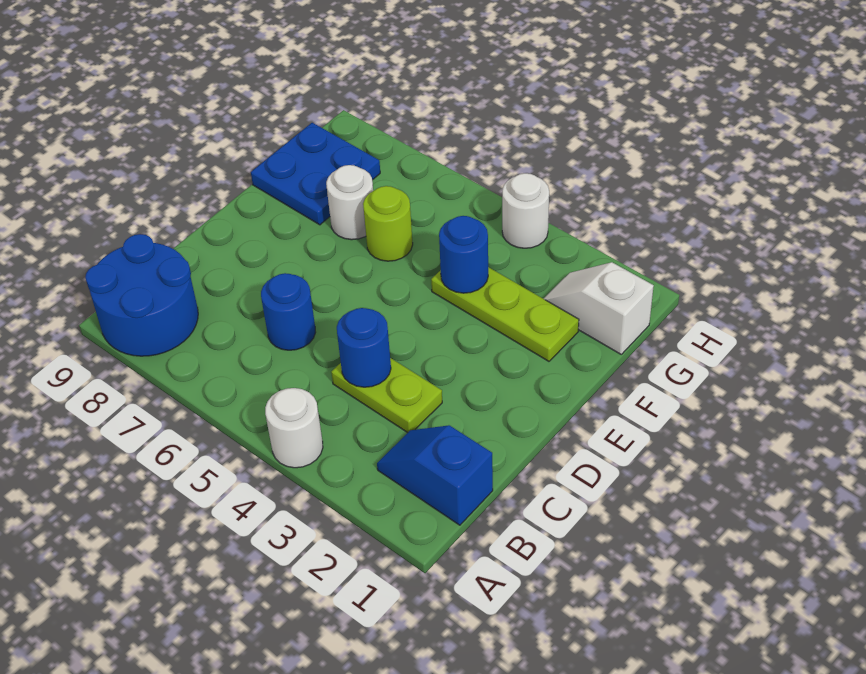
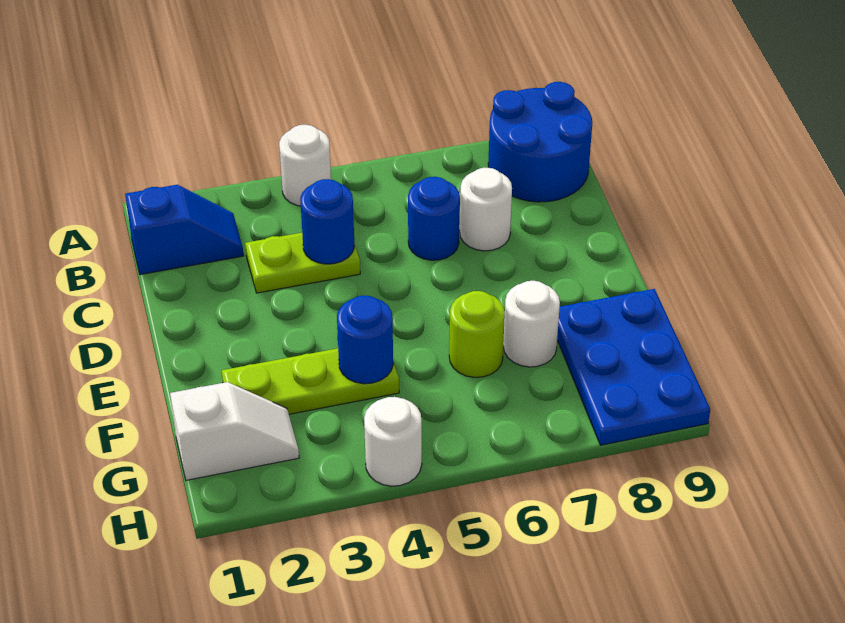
none -> white round brick C7 level 1
blue plate F8:G9 level 1 -> blue plate F8:H9 level 1

